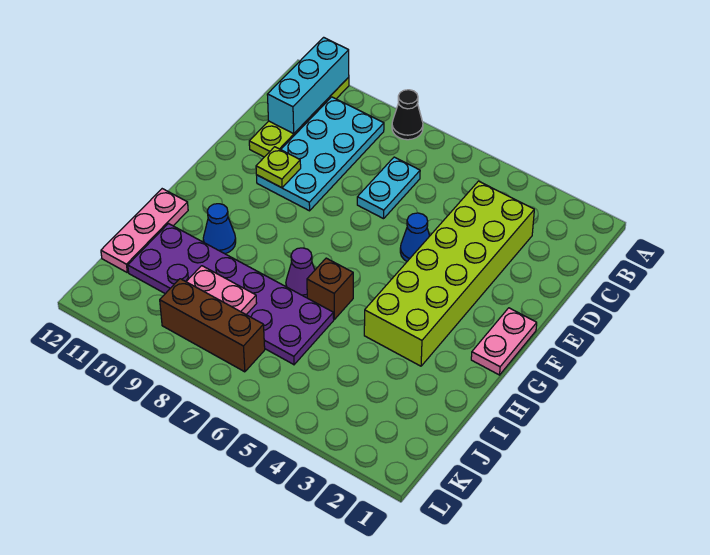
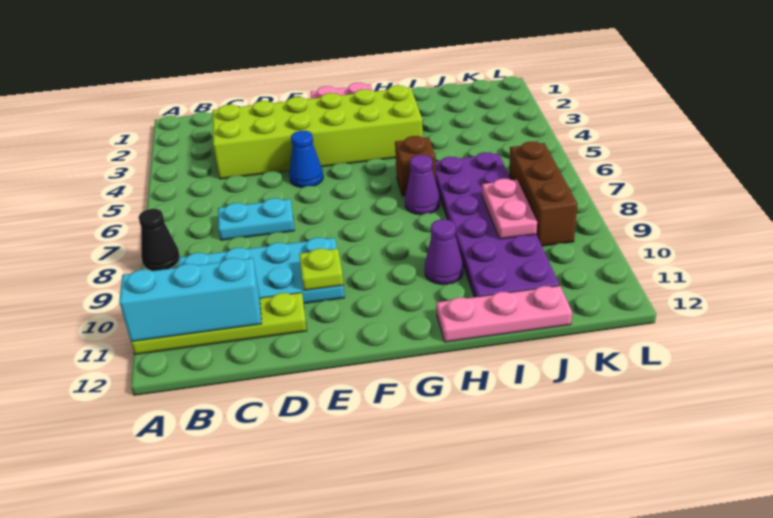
blue cone H10 level 1 -> purple cone H10 level 1

